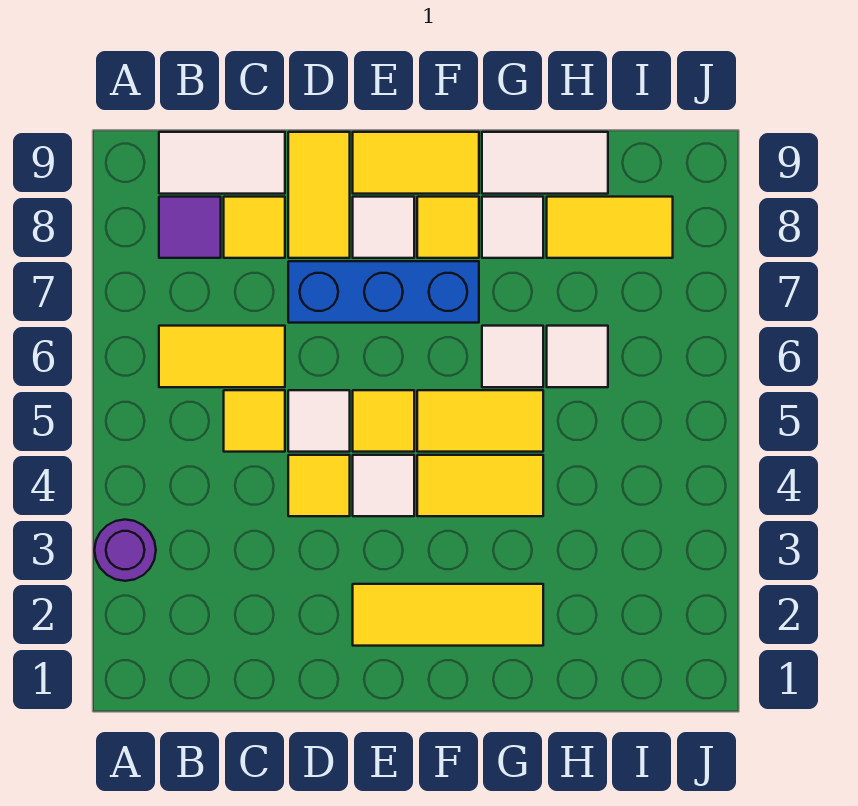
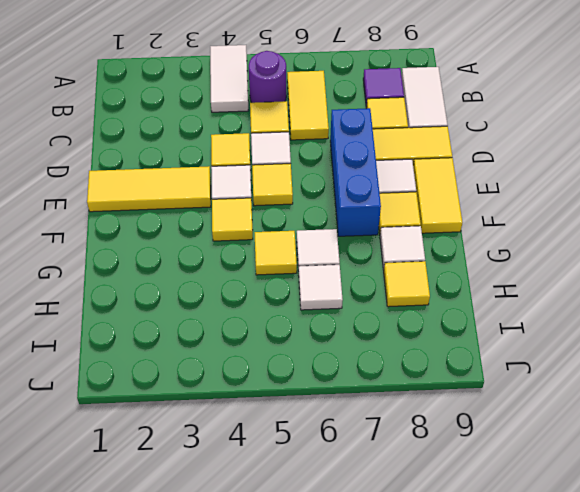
purple round brick A3 level 1 -> purple round brick B5 level 1
yellow tile E2:G2 level 1 -> yellow tile E1:E3 level 1
yellow tile F4:G4 level 1 -> yellow tile F4 level 1
yellow tile F5:G5 level 1 -> yellow tile G5 level 1
white tile G9:H9 level 1 -> white tile A4:B4 level 1
yellow tile H8:I8 level 1 -> yellow tile H8 level 1

